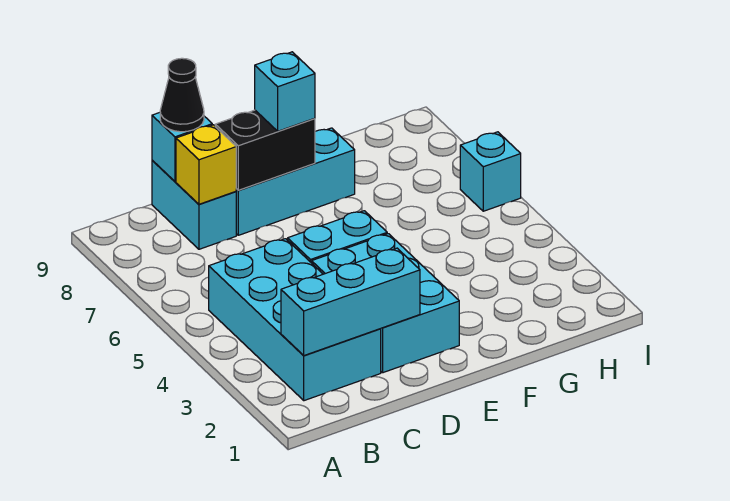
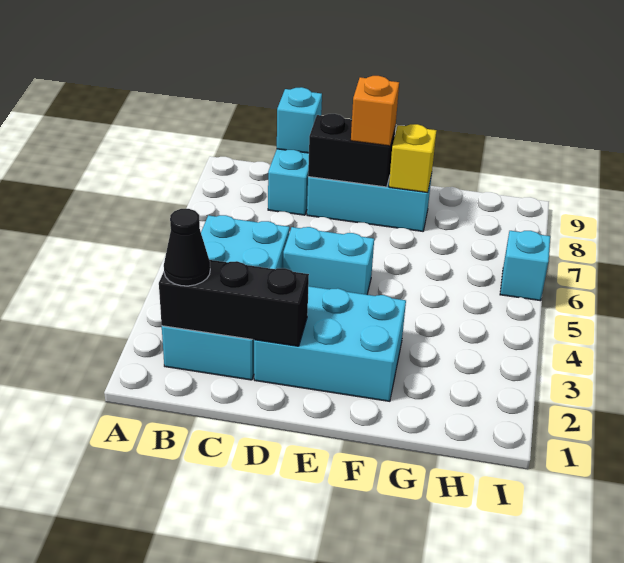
cyan brick B2:D2 level 2 -> black brick B2:D2 level 2
yellow brick C8 level 2 -> yellow brick F8 level 2
black cone C9 level 3 -> black cone B2 level 3
cyan brick D2:E4 level 1 -> cyan brick D2:F3 level 1
cyan brick E8 level 3 -> orange brick E8 level 3

